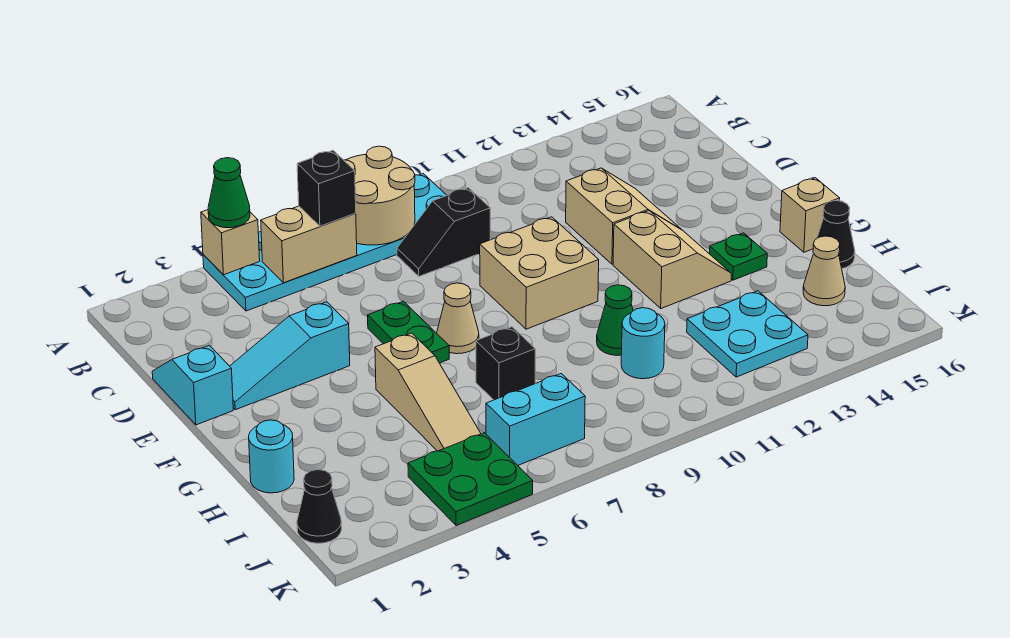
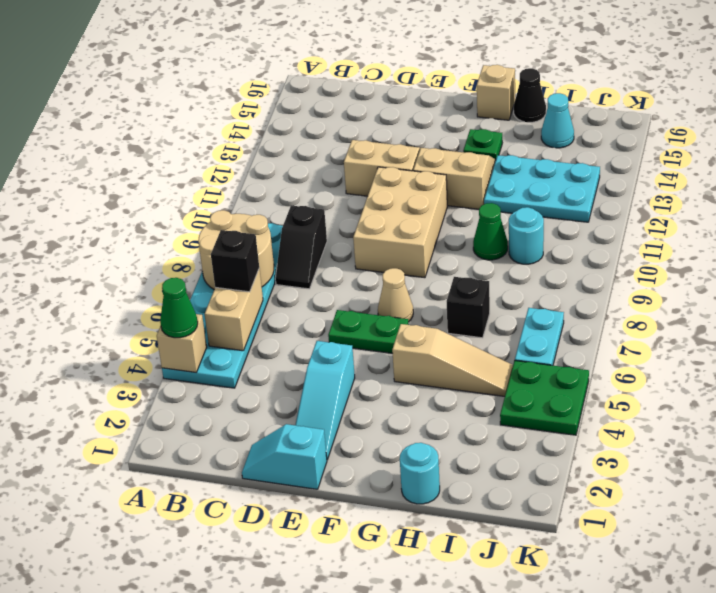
tan brick E9:F10 level 1 -> tan brick E9:F11 level 1
cyan plate I12:J13 level 1 -> cyan plate H12:J13 level 1
tan cone I15 level 1 -> cyan cone I15 level 1
black cone J1 level 1 -> none
cyan brick J6:J7 level 1 -> cyan plate J6:J7 level 1

